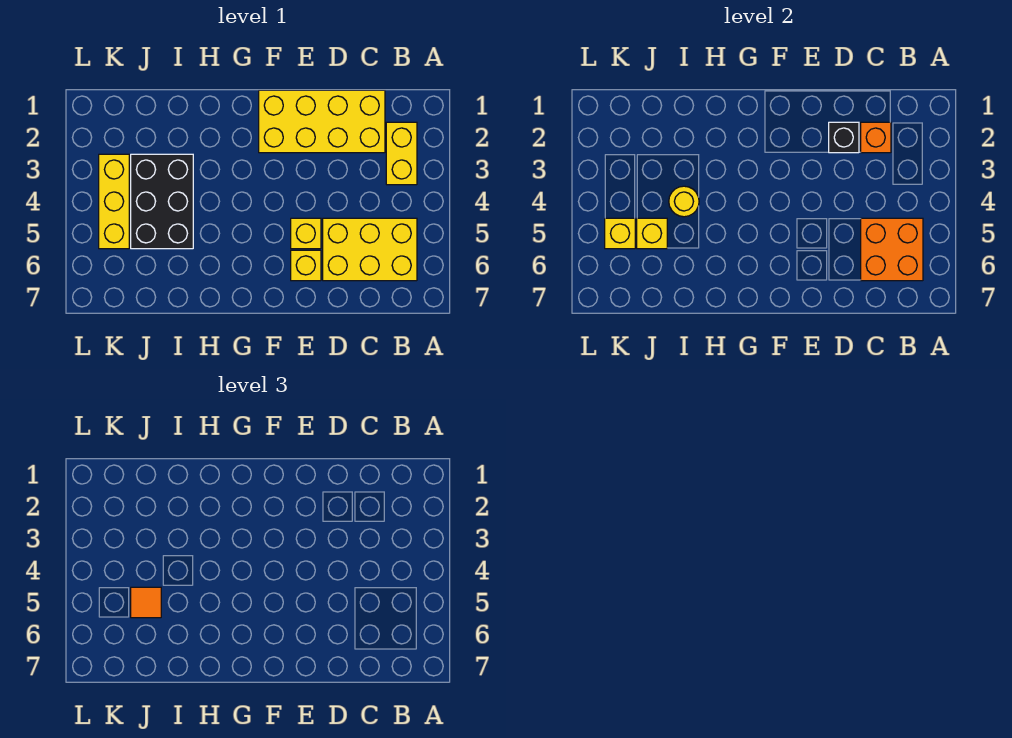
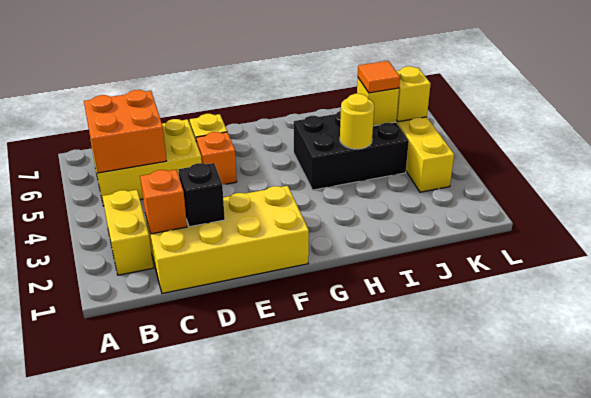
yellow brick E5 level 1 -> orange brick E5 level 1
black brick I3:J5 level 1 -> black brick H4:J5 level 1

